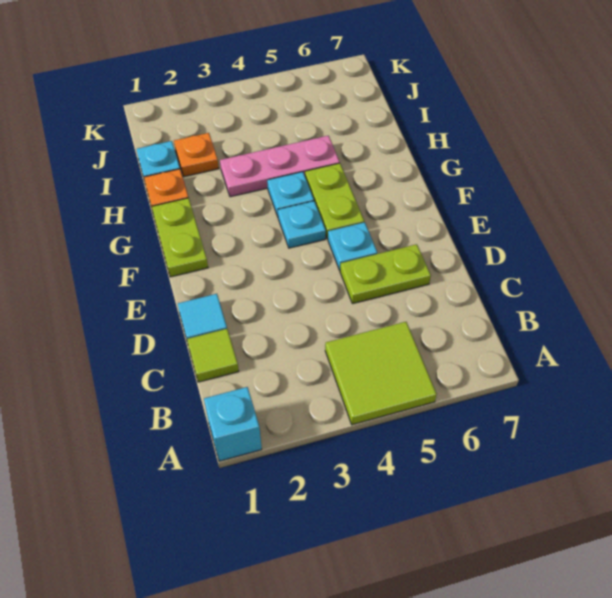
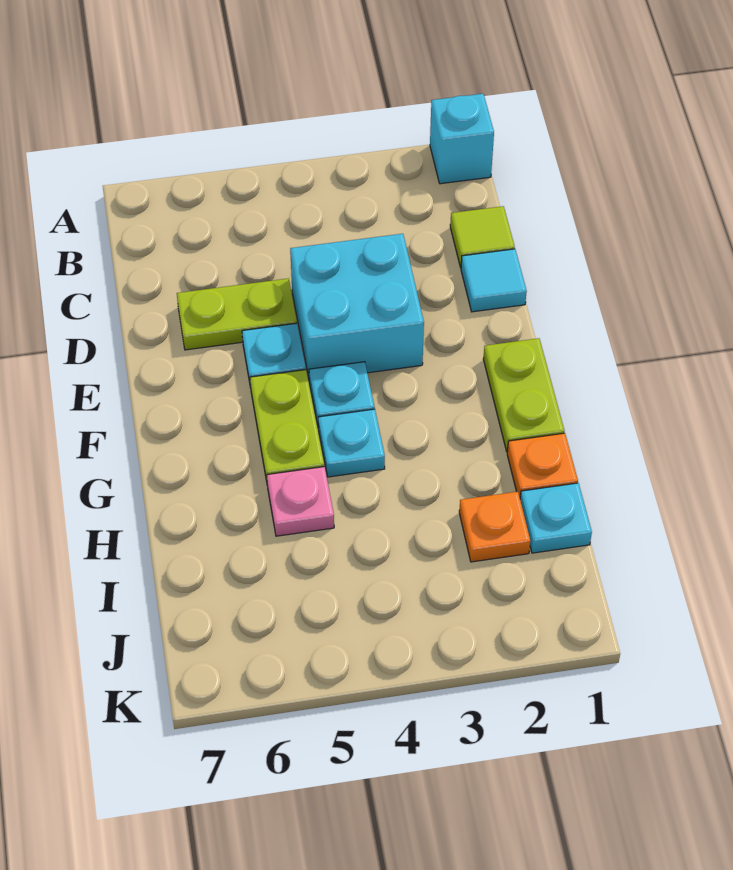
lime tile A4:B5 level 1 -> none
none -> cyan brick D3:E4 level 1
pink plate H3:H5 level 1 -> pink plate H5 level 1

